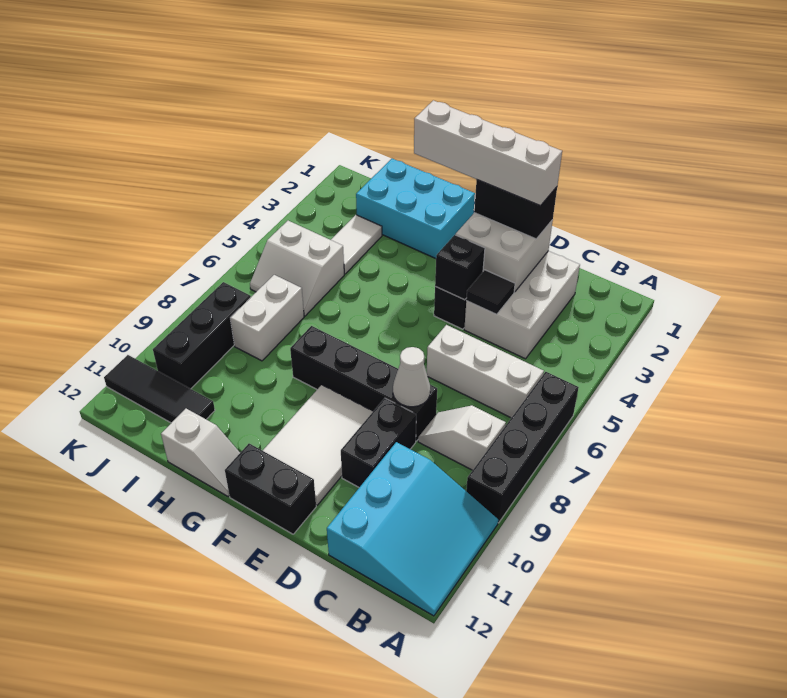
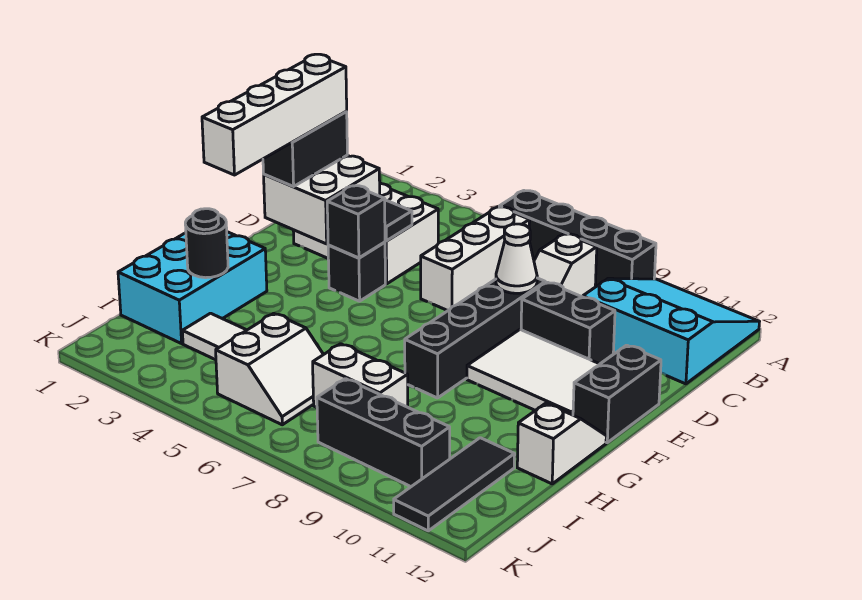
none -> black round brick H2 level 2

